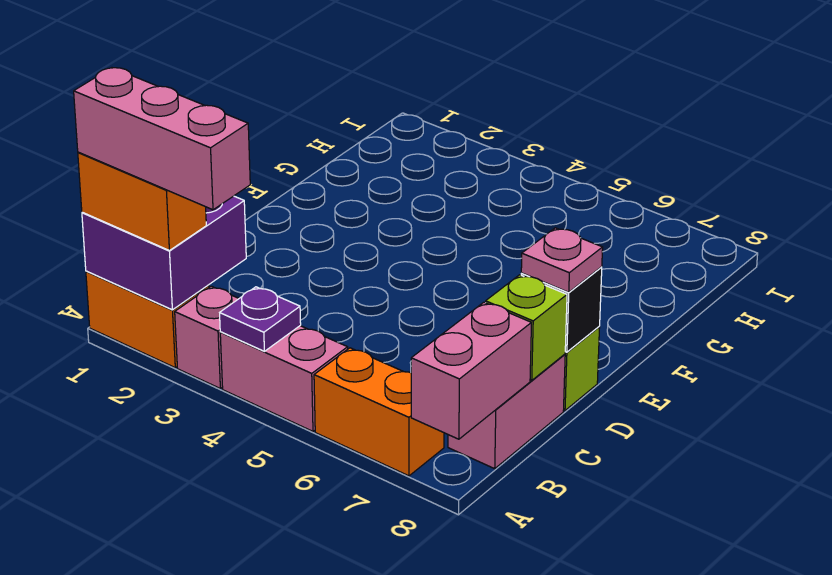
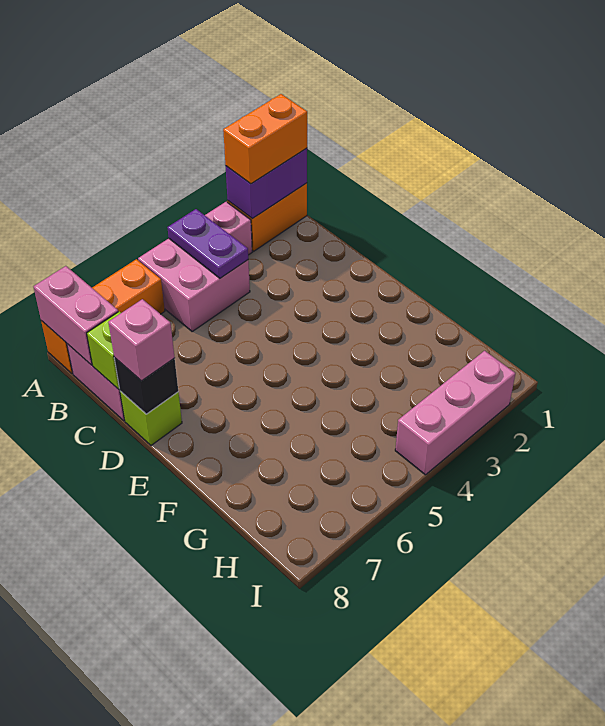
purple brick A1:B2 level 2 -> purple brick A1:A2 level 2
pink brick A1:A3 level 4 -> pink brick I2:I4 level 1
pink brick A4:A5 level 1 -> pink brick A4:B5 level 1
purple plate A4 level 2 -> purple plate A4:B4 level 2
orange brick A6:A7 level 1 -> orange brick A6:A8 level 1
pink plate D8 level 3 -> pink brick D8 level 3

